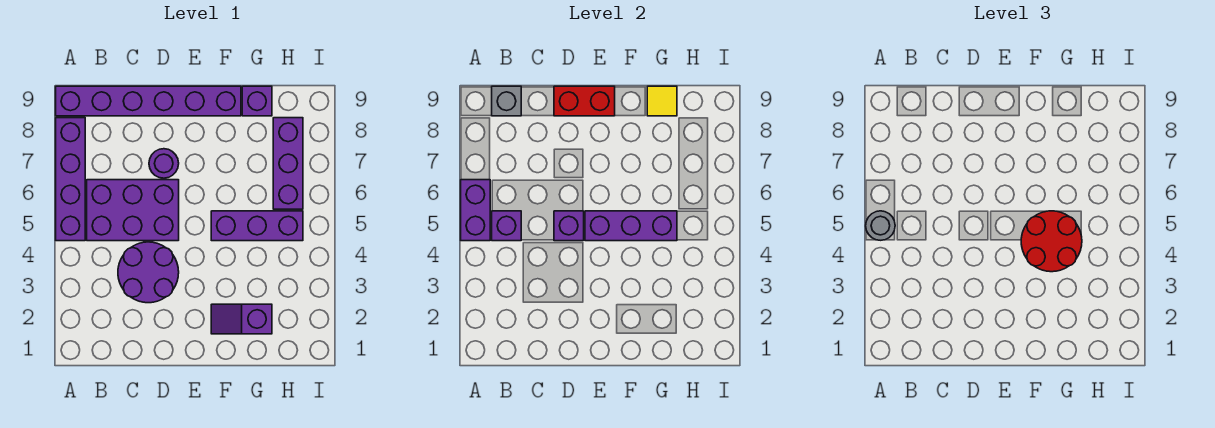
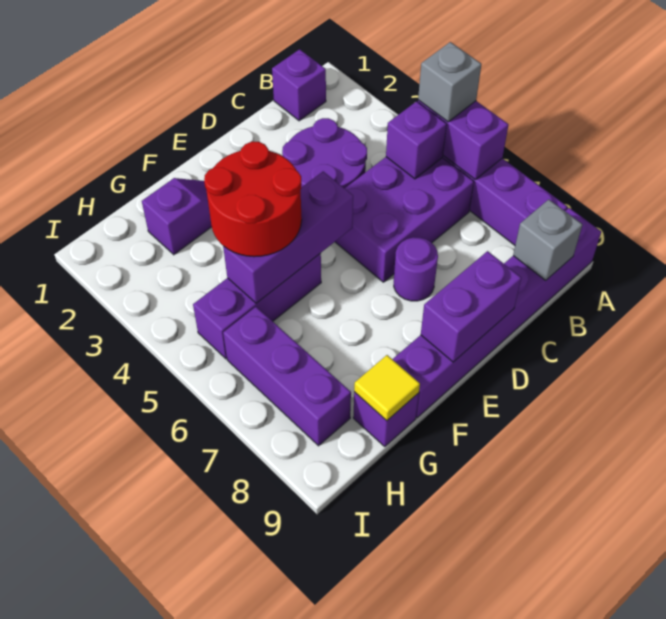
grey round brick A5 level 3 -> grey brick A5 level 3
purple brick D5 level 2 -> purple brick B1 level 1
red brick D9:E9 level 2 -> purple brick D9:E9 level 2

